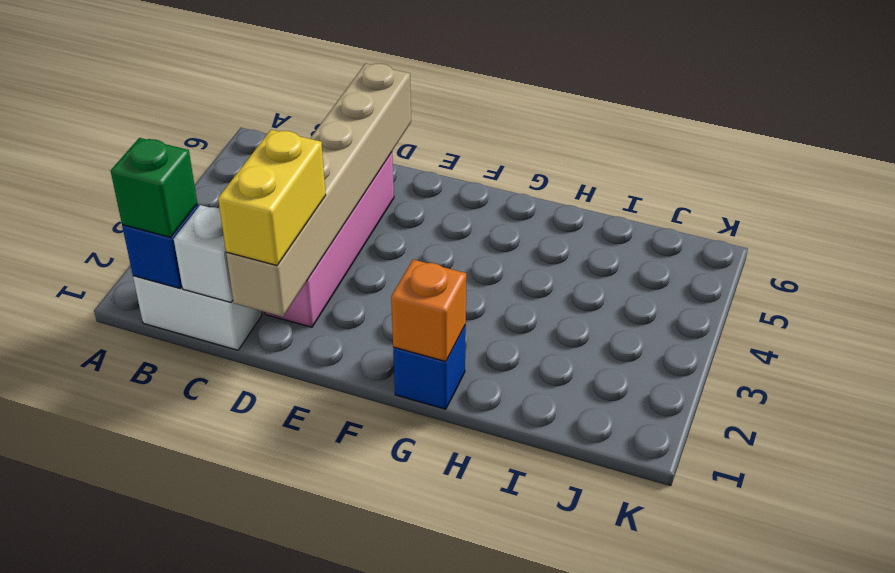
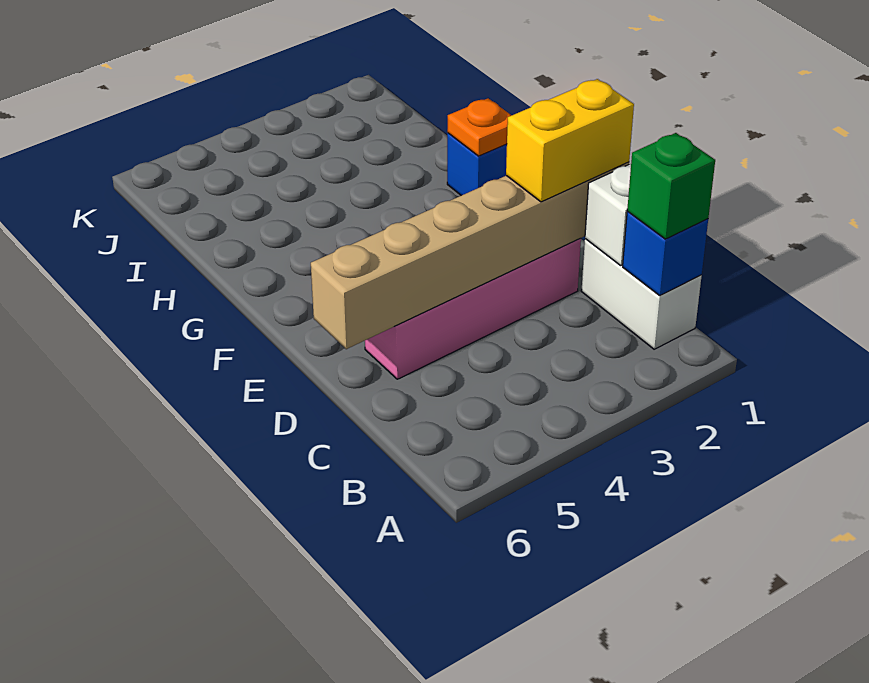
orange brick G1 level 2 -> orange plate G1 level 2

